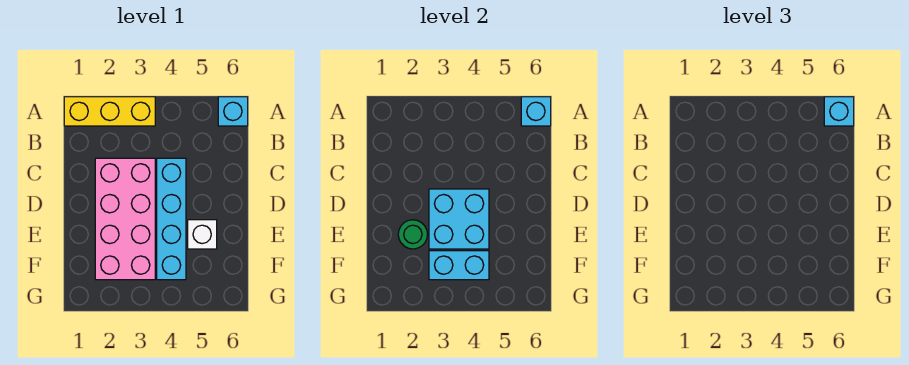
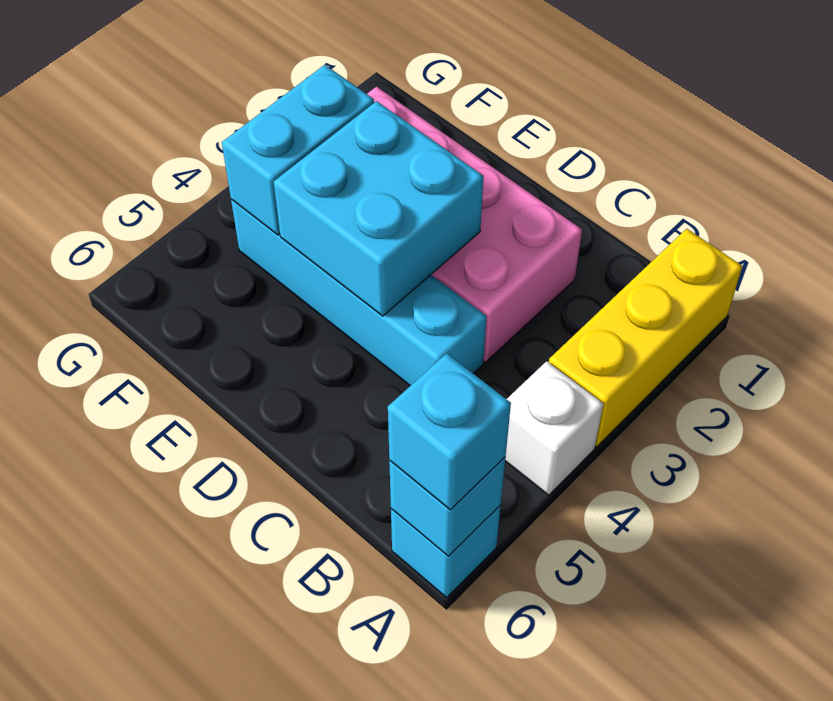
green round brick E2 level 2 -> none
white brick E5 level 1 -> white brick A4 level 1

